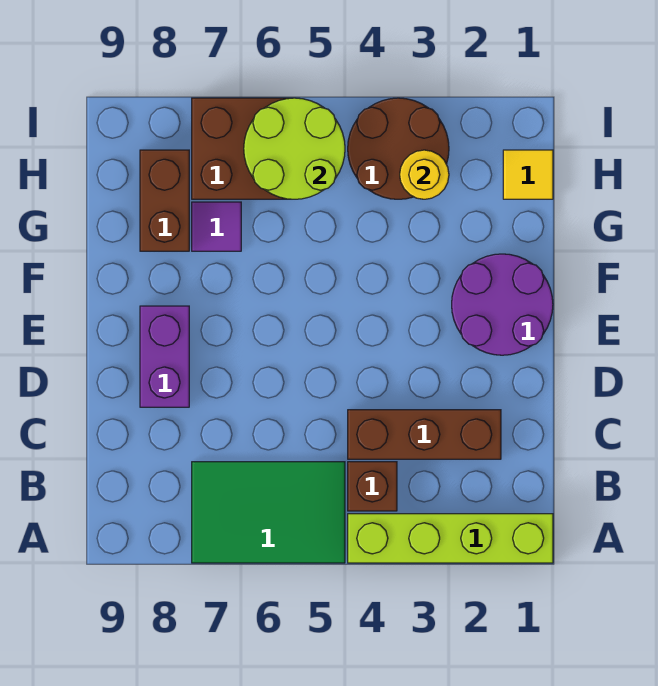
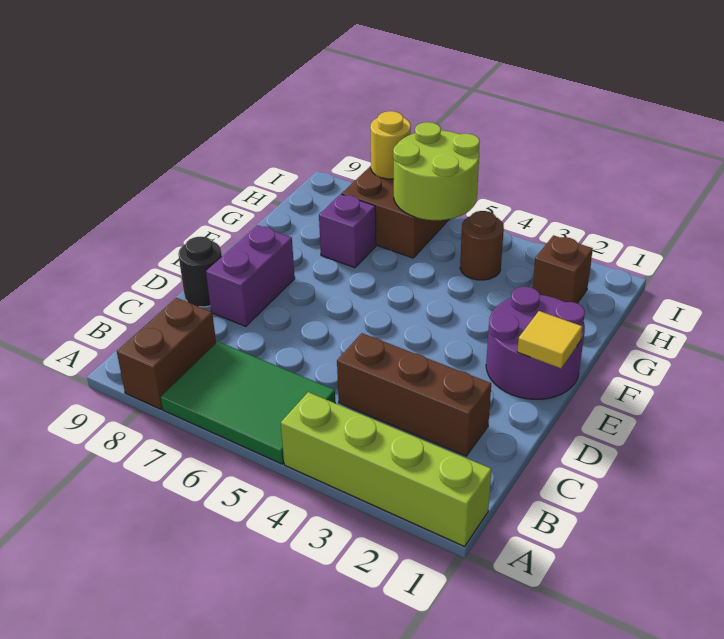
brown brick B4 level 1 -> brown brick H2 level 1
none -> black round brick D9 level 1
purple tile G7 level 1 -> purple brick G7 level 1
brown brick G8:H8 level 1 -> brown brick A8:B8 level 1
yellow tile H1 level 1 -> yellow tile E1 level 2
brown round brick H3:I4 level 1 -> brown round brick H4 level 1
yellow round brick H3 level 2 -> yellow round brick I7 level 2

